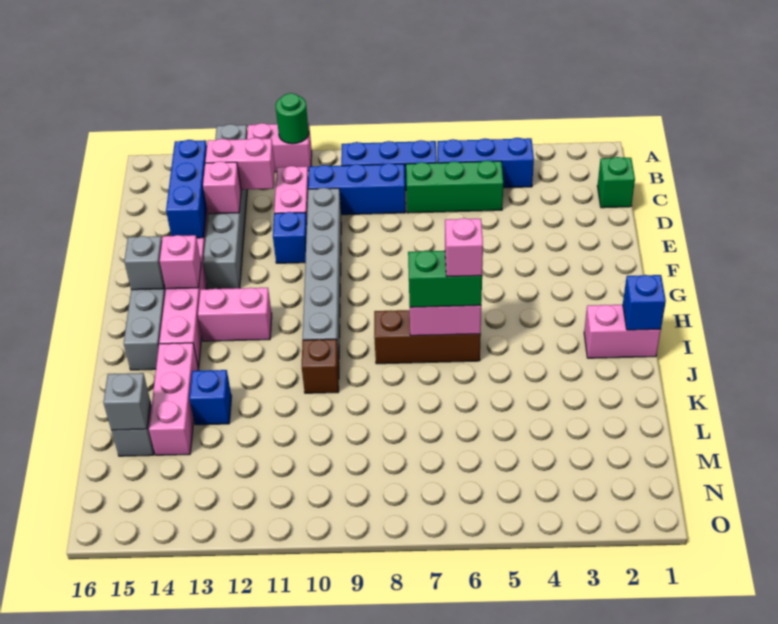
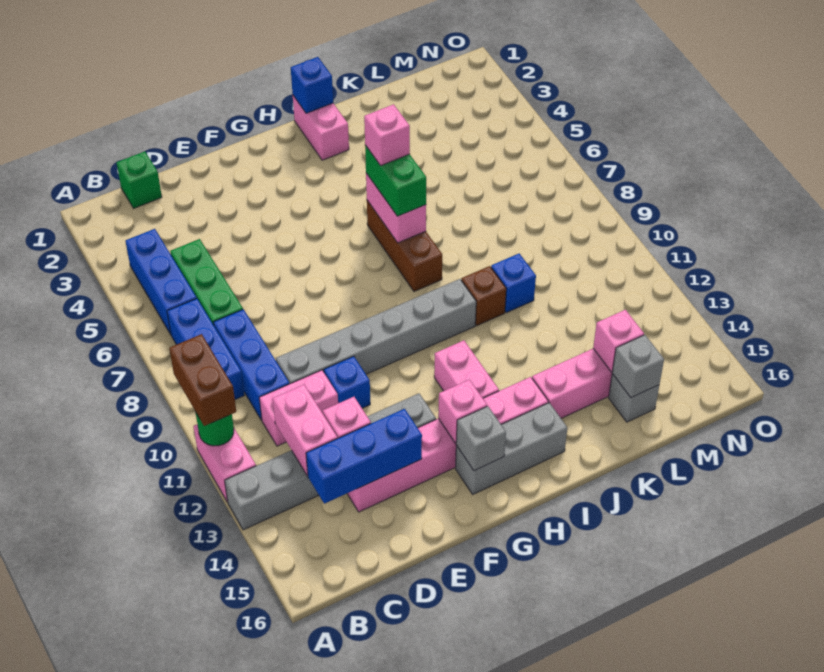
none -> brown brick A10:A11 level 3
blue brick K13 level 1 -> blue brick K10 level 1
none -> pink brick L14 level 2

